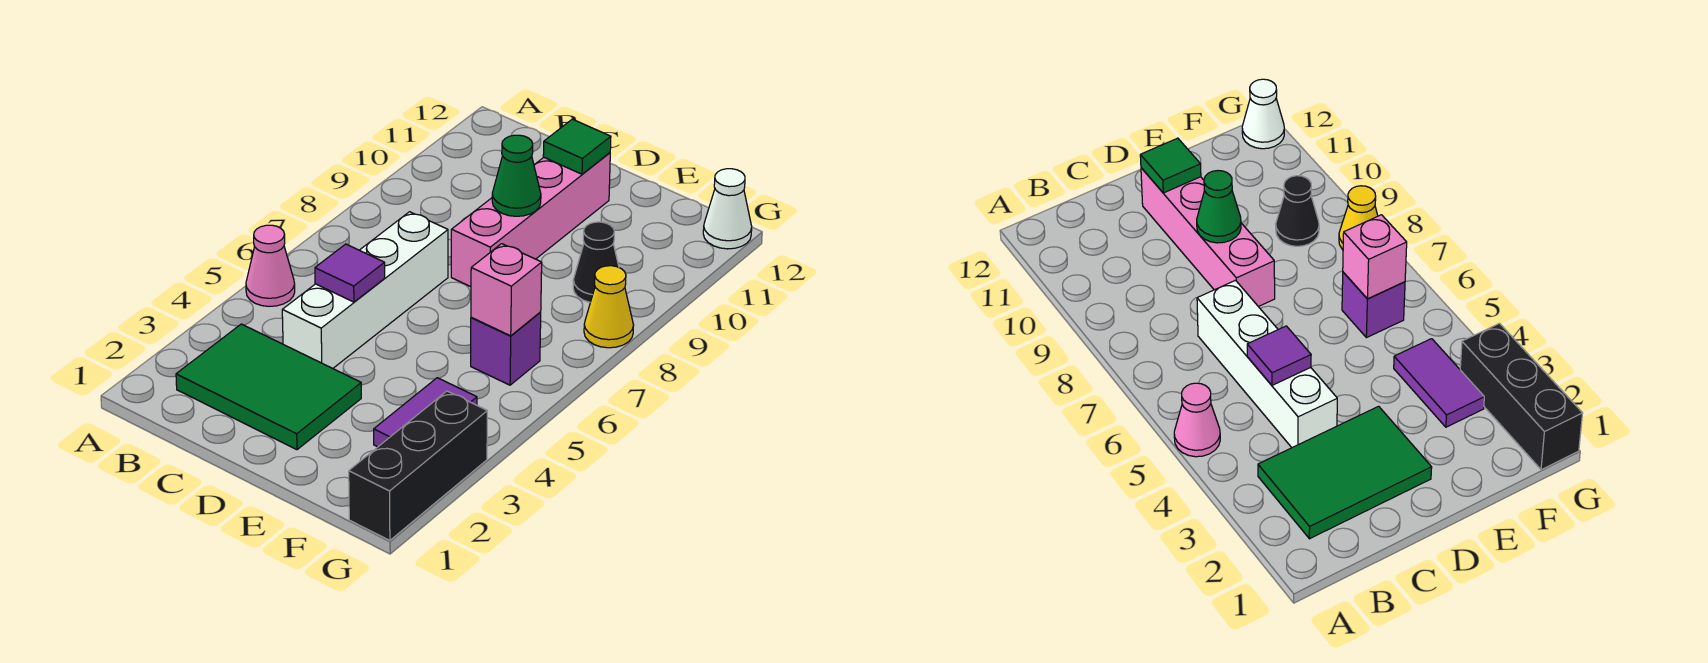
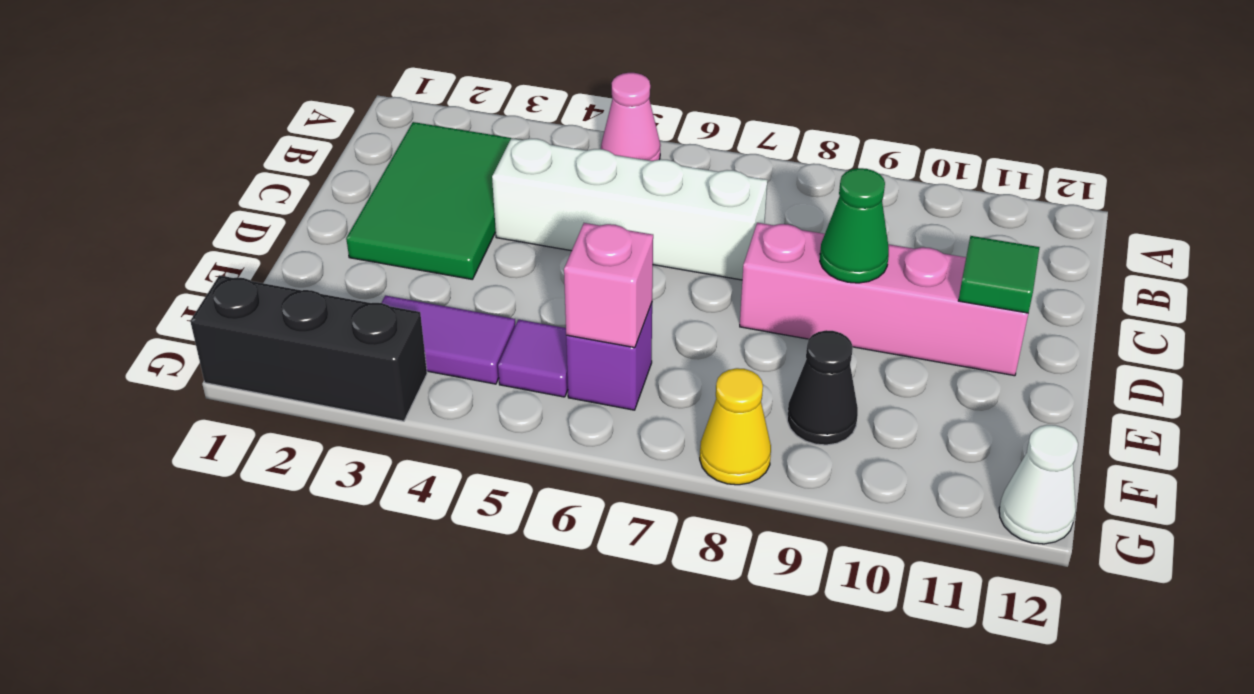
purple tile C5 level 2 -> purple tile F5 level 1

